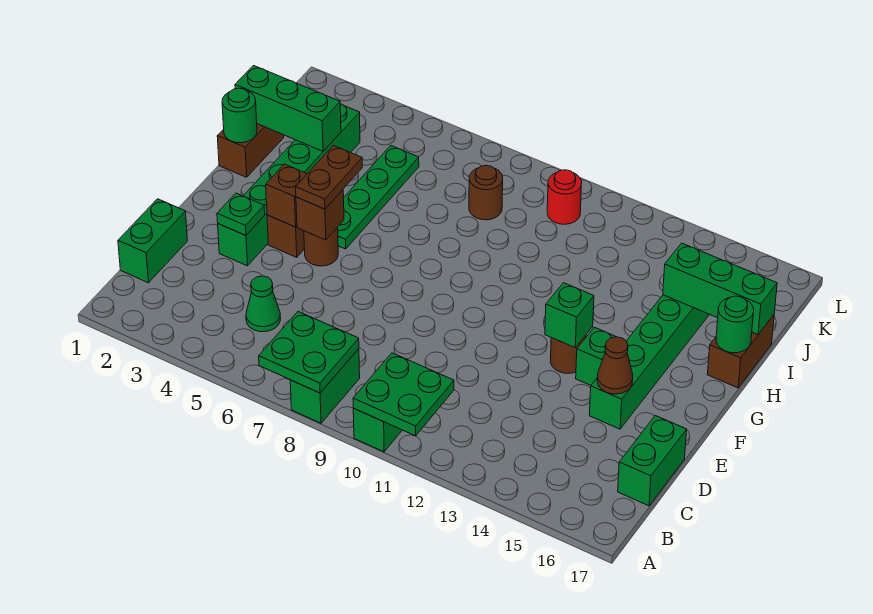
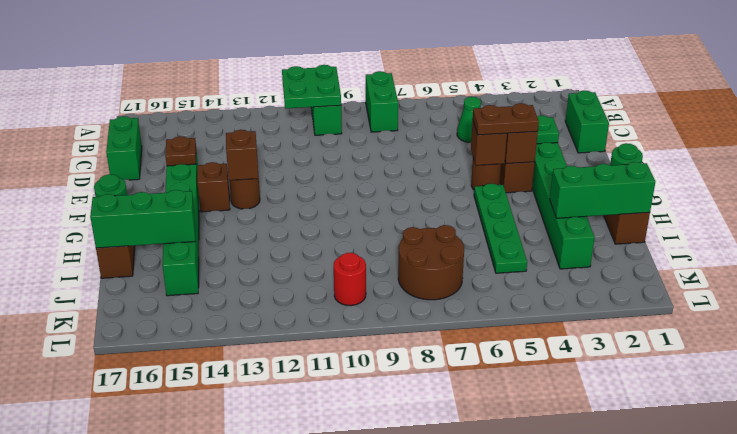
green plate A7:B8 level 2 -> none
brown cone E15 level 2 -> brown plate E15 level 2
brown plate F5:G5 level 3 -> brown plate F4:F5 level 3
green brick F13 level 2 -> brown brick F13 level 2
green brick F14 level 1 -> brown brick F14 level 1
brown round brick J8 level 1 -> brown round brick J7:K8 level 1

